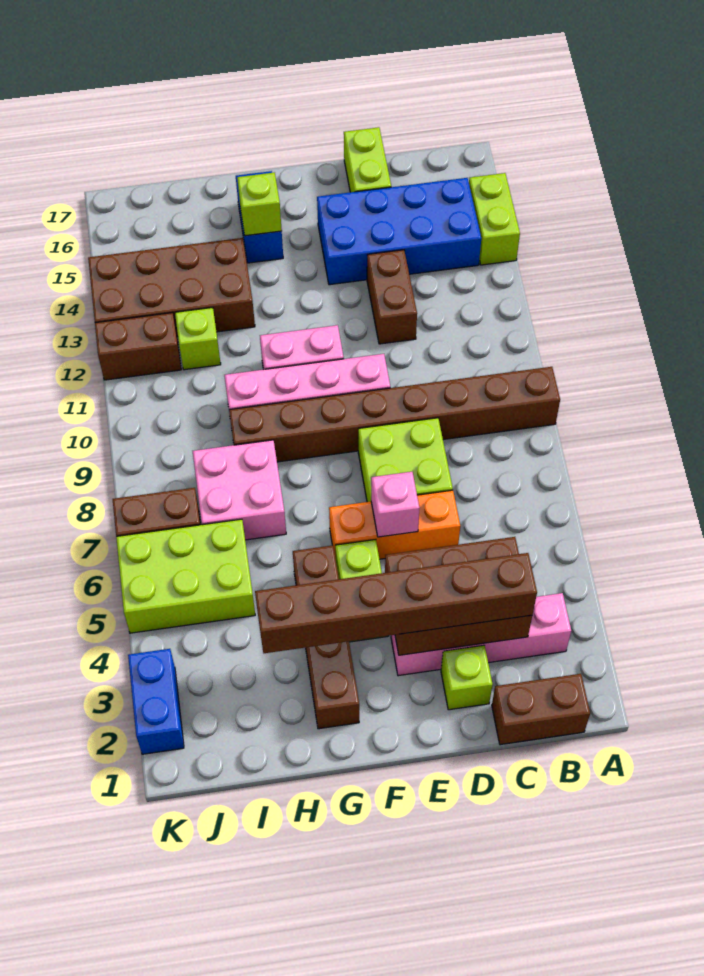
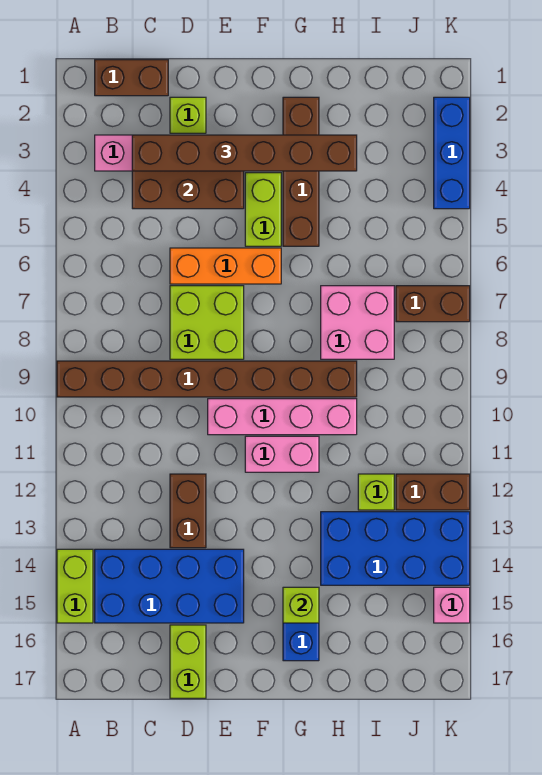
pink brick E6 level 2 -> pink brick K15 level 1
brown brick H13:K14 level 1 -> blue brick H13:K14 level 1
lime brick I5:K6 level 1 -> none
blue brick K2:K3 level 1 -> blue brick K2:K4 level 1

